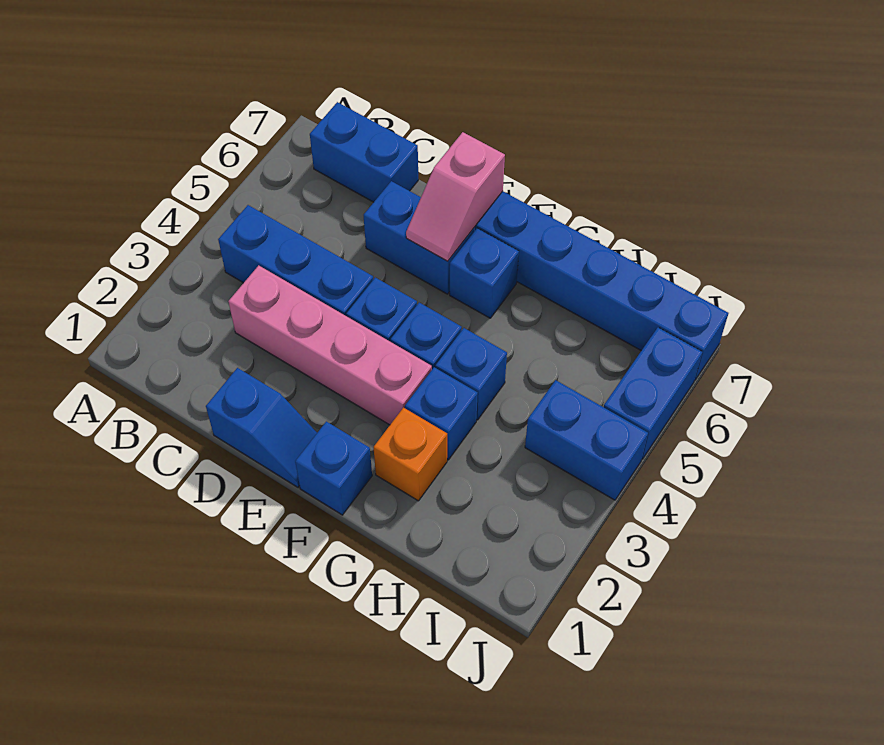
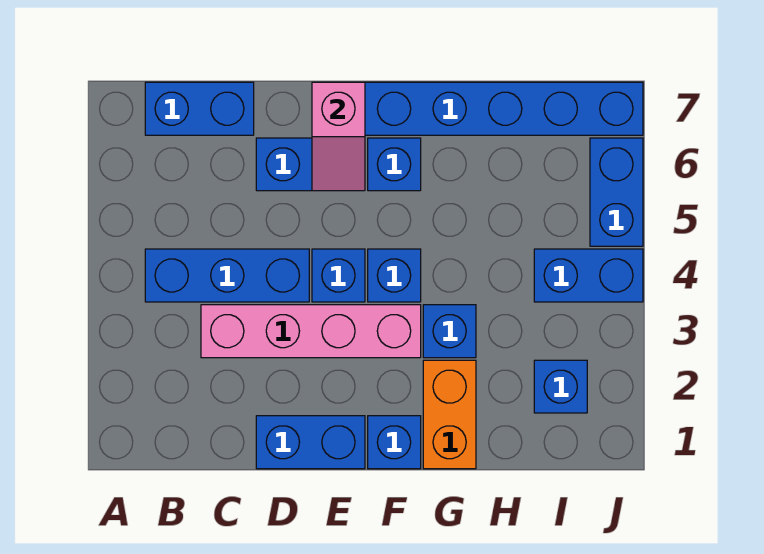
blue slope D1:E1 level 1 top D -> blue brick D1:E1 level 1
orange brick G2 level 1 -> orange brick G1:G2 level 1
blue brick G4 level 1 -> blue brick I2 level 1

